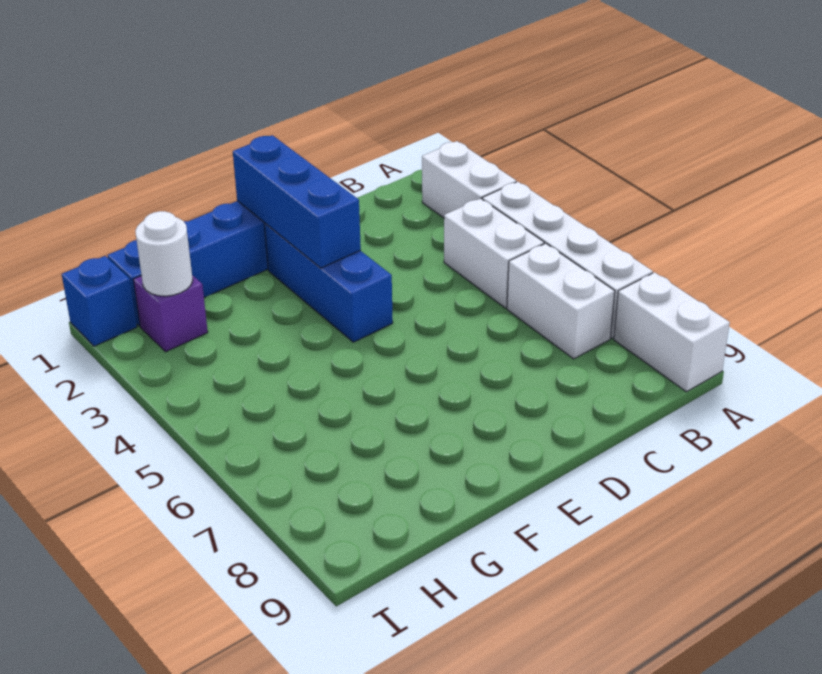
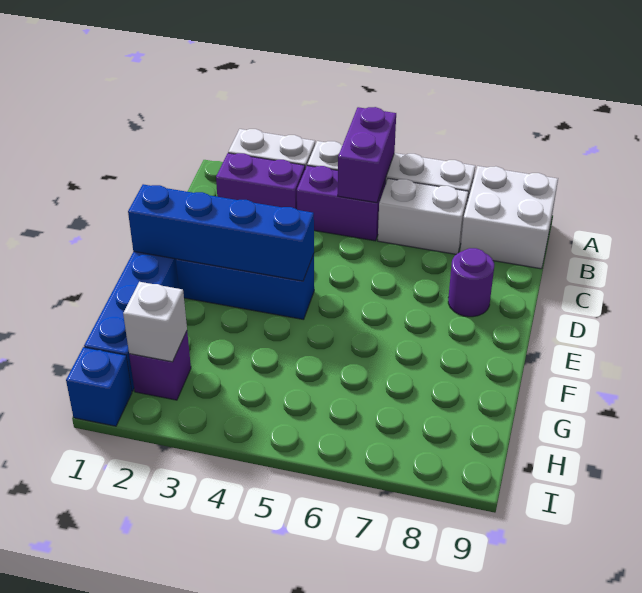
none -> purple brick A5:B5 level 2
white brick A8:A9 level 1 -> white brick A8:B9 level 1
none -> purple brick B2:B3 level 1
white brick B4:B5 level 1 -> purple brick B4:B5 level 1
none -> purple round brick D8 level 1
blue brick E1:E3 level 2 -> blue brick E1:E4 level 2
white round brick H2 level 2 -> white brick H2 level 2

